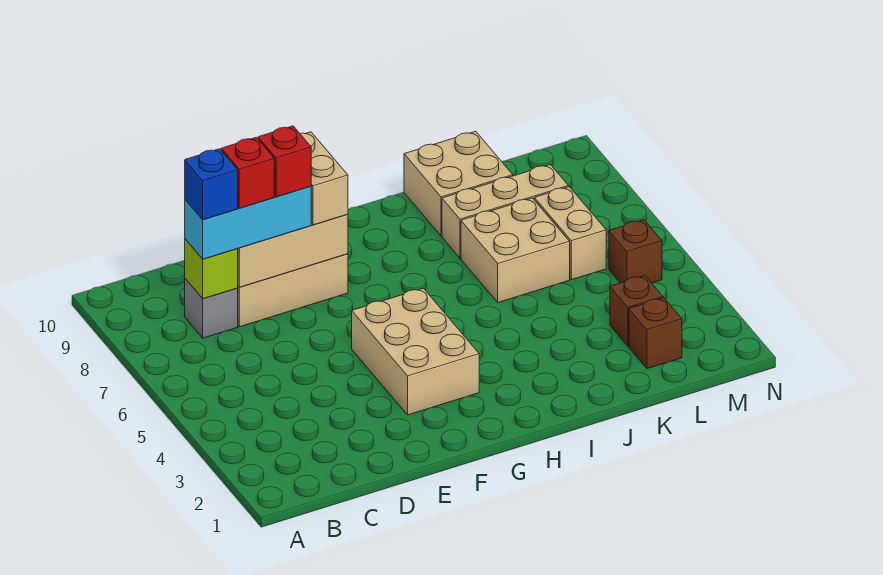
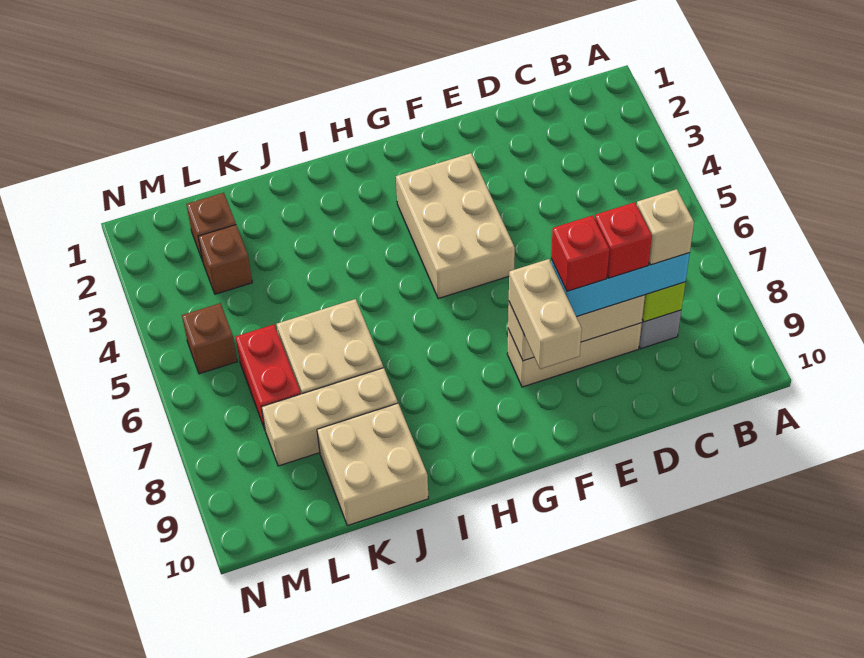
blue brick C8 level 4 -> tan brick C8 level 4
tan brick L6:L7 level 1 -> red brick L6:L7 level 1

